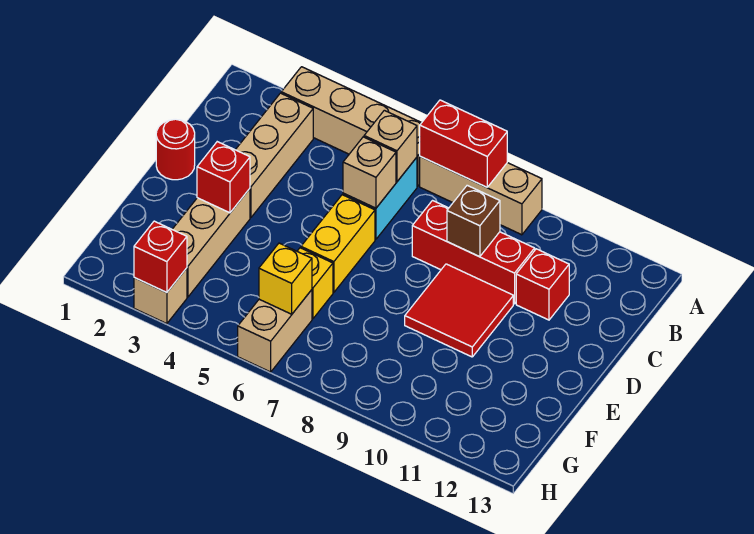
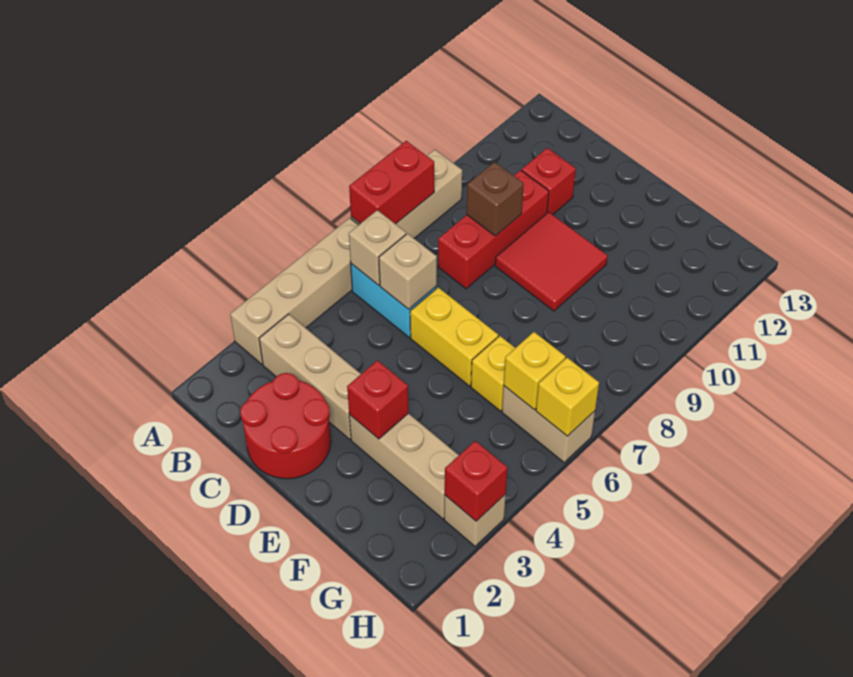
red round brick D1 level 1 -> red round brick C1:D2 level 1
none -> yellow brick H6 level 2

